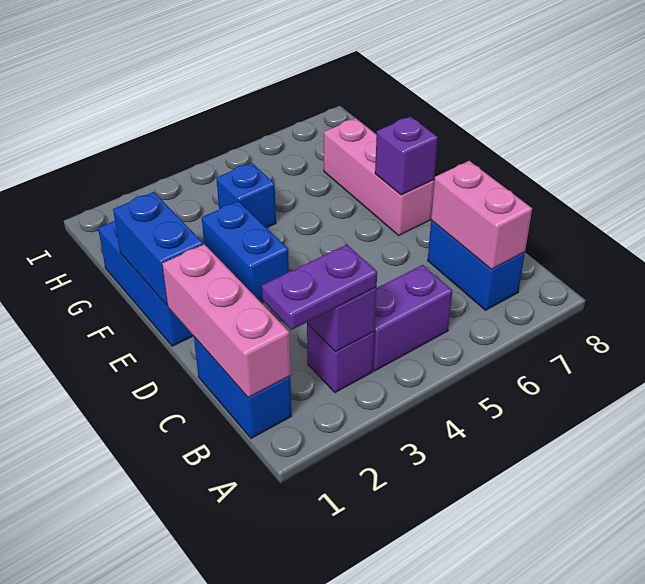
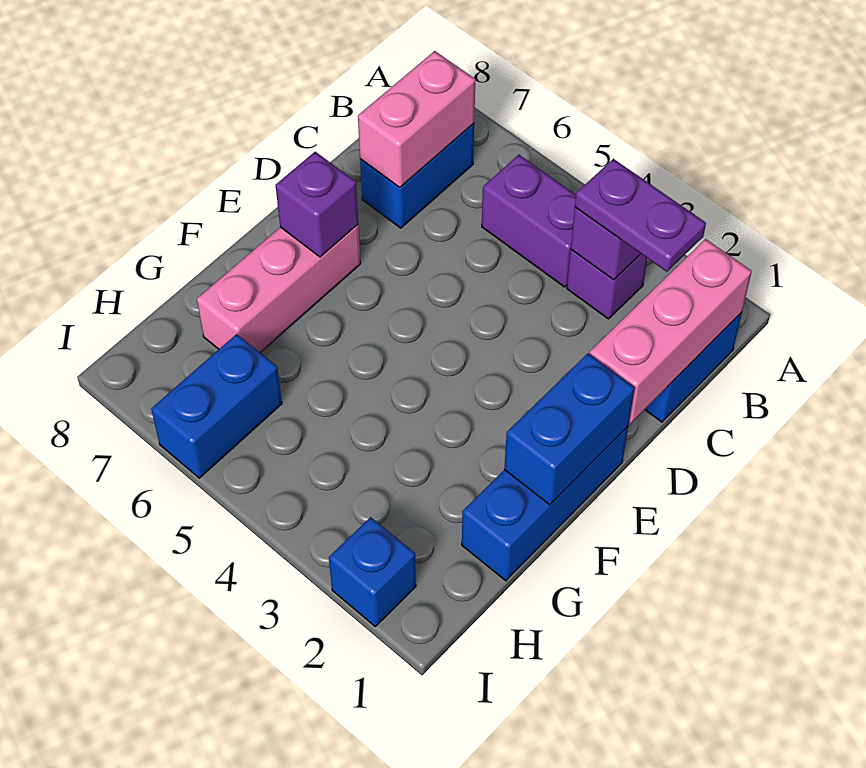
blue brick E3:F3 level 1 -> blue brick H6:I6 level 1
blue brick G4 level 1 -> blue brick I2 level 1

